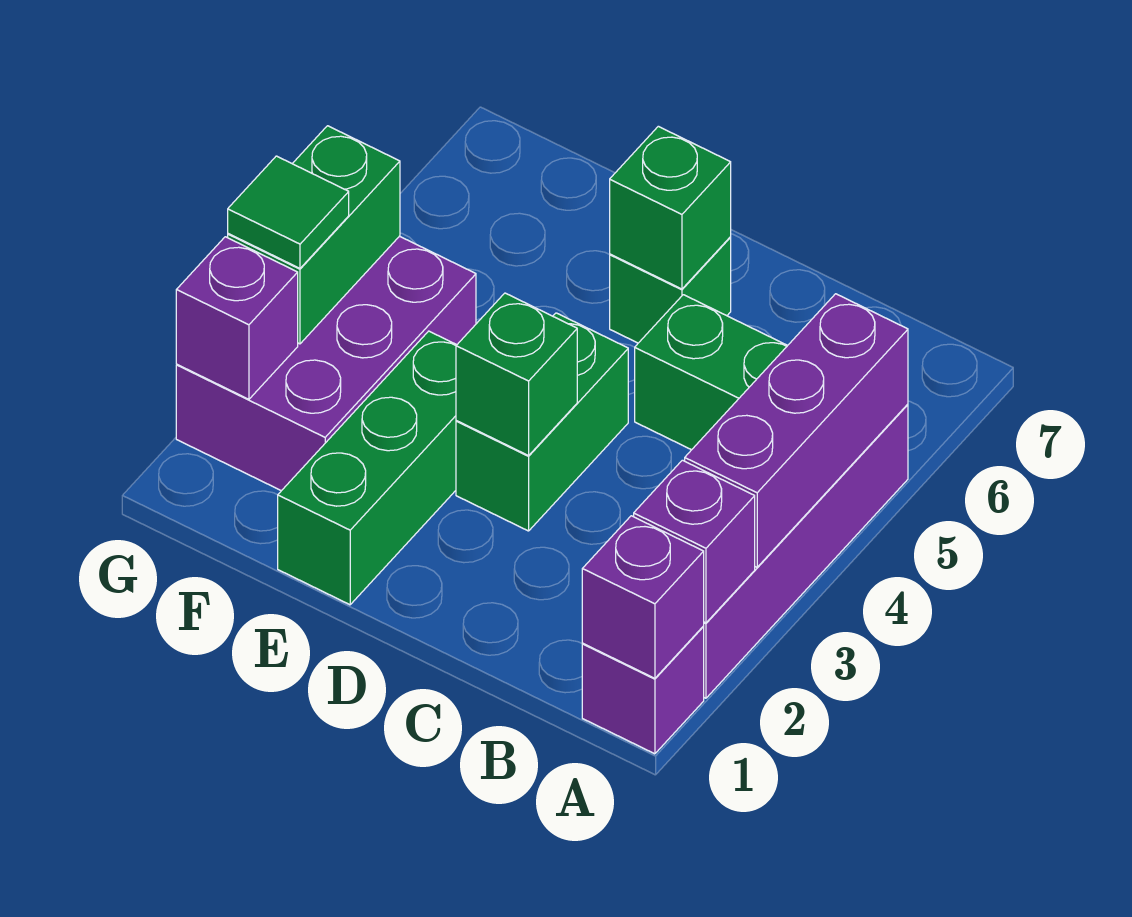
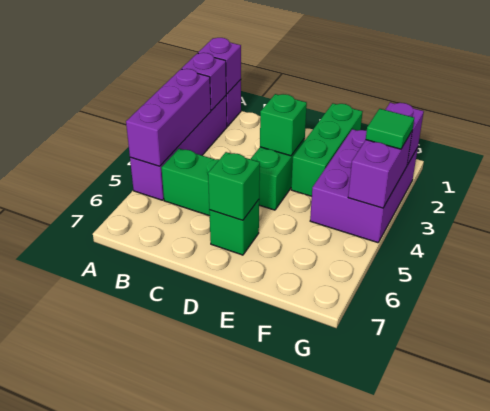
green brick G3:G4 level 2 -> purple brick G3:G4 level 2

